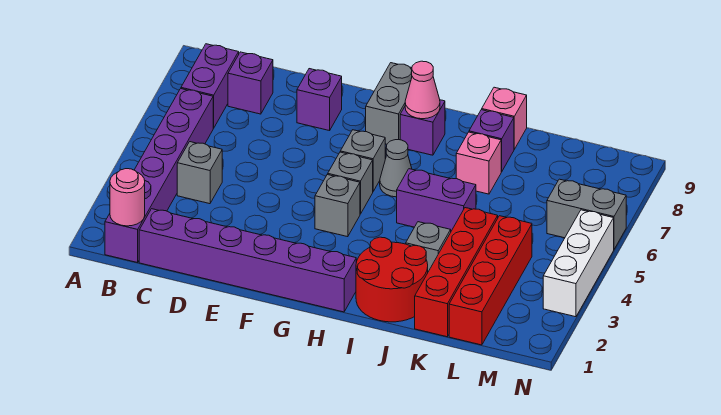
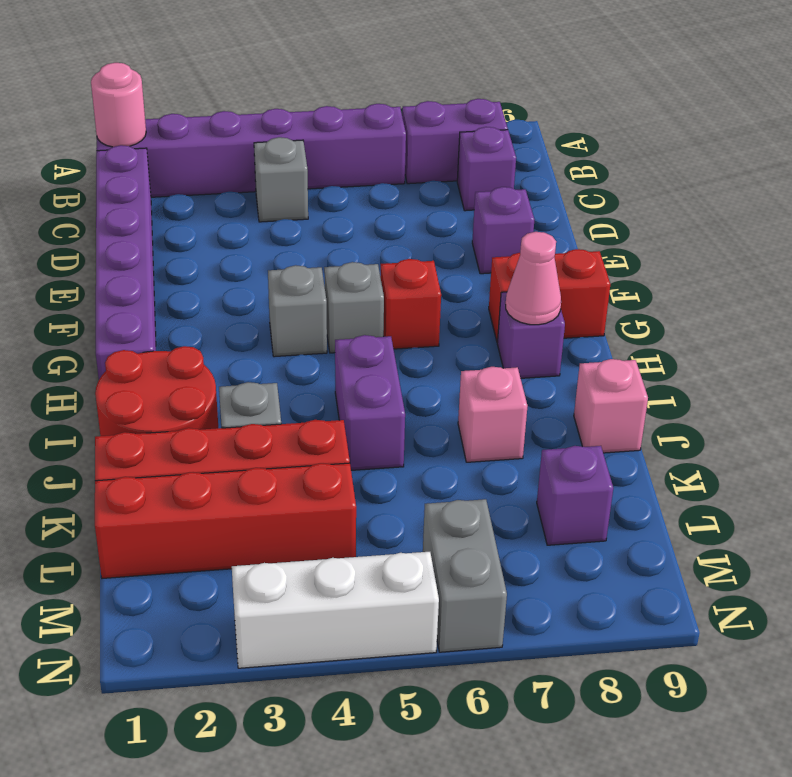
grey brick G6 level 1 -> red brick G6 level 1
grey brick G8:G9 level 1 -> red brick G8:G9 level 1
grey cone H6 level 1 -> none
purple brick J8 level 1 -> purple brick L8 level 1

